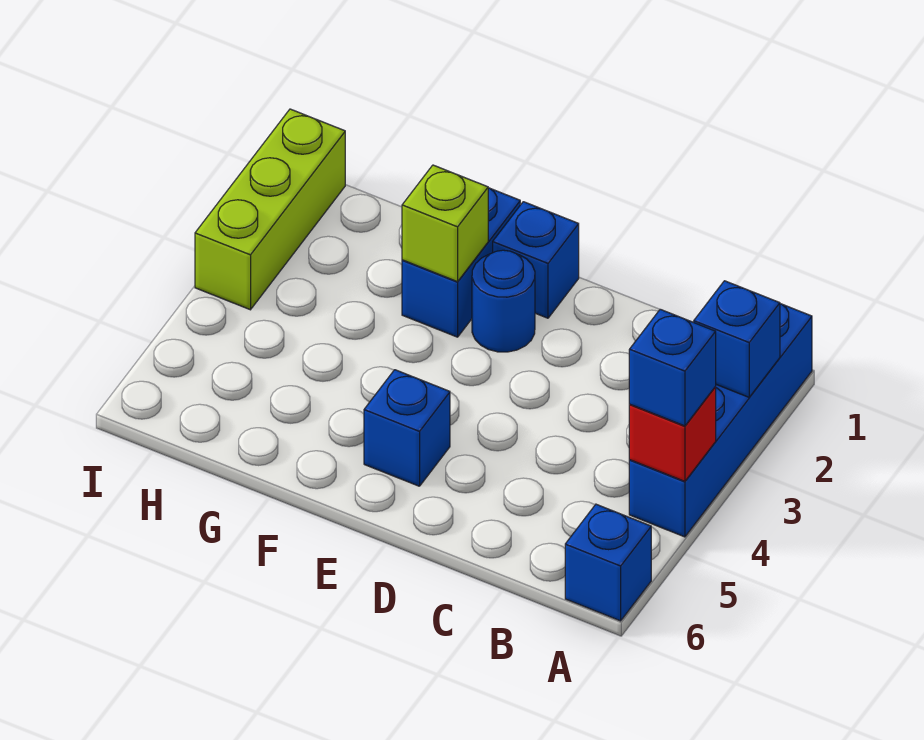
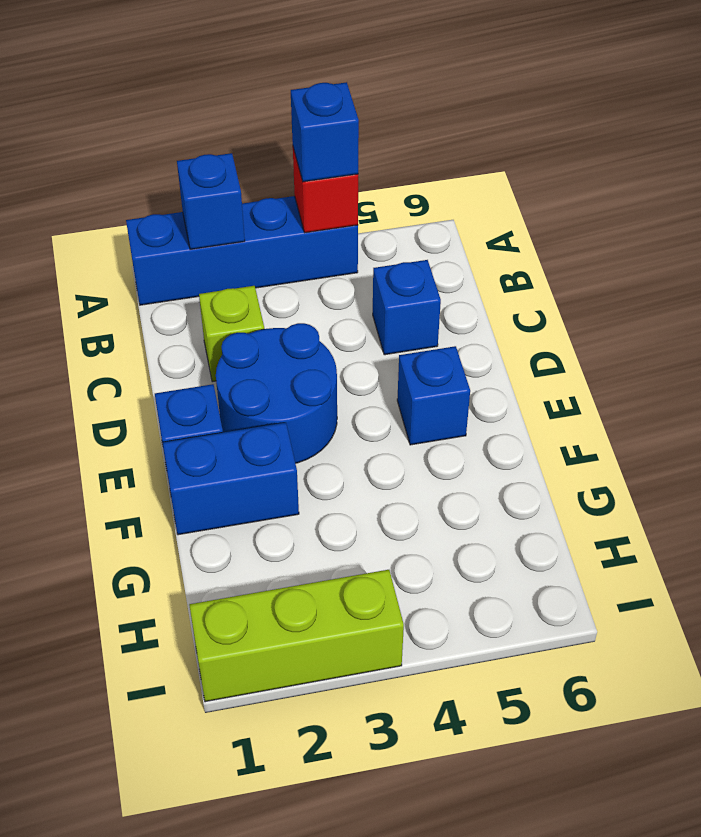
blue brick A6 level 1 -> blue brick C5 level 1
blue round brick E2 level 1 -> blue round brick D2:E3 level 1
lime brick F2 level 2 -> lime brick C2 level 1

